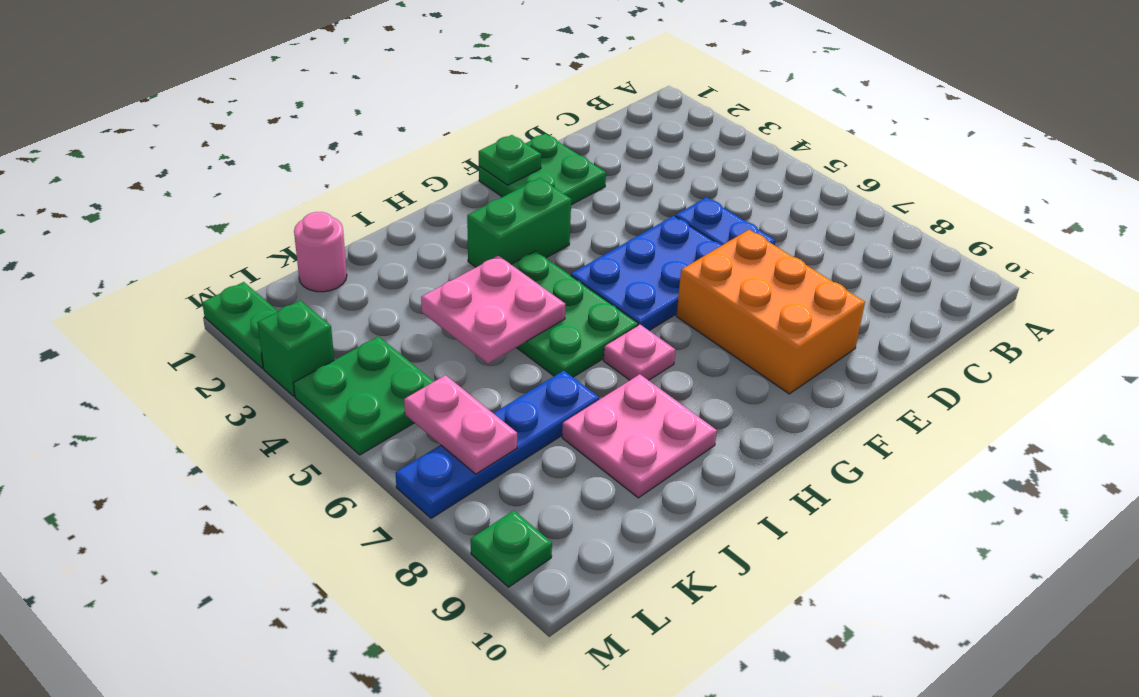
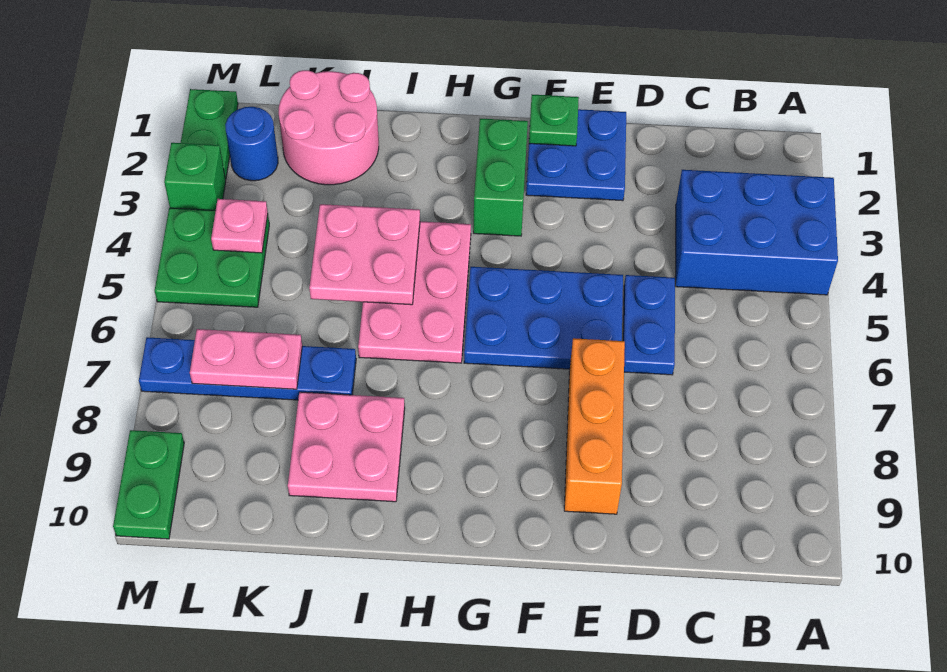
none -> blue brick A3:C4 level 1
green plate E1:F2 level 1 -> blue plate E1:F2 level 1
orange brick E7:F9 level 1 -> orange brick E7:E9 level 1
green brick G3:H3 level 1 -> green brick G2:G3 level 1
green plate H4:I6 level 1 -> pink plate H4:I6 level 1
pink plate H7 level 1 -> pink plate L4 level 2
pink round brick K1 level 1 -> pink round brick J1:K2 level 1
none -> blue round brick L2 level 1
pink plate L6:L7 level 2 -> pink plate K7:L7 level 2
green plate M9 level 1 -> green plate M9:M10 level 1

